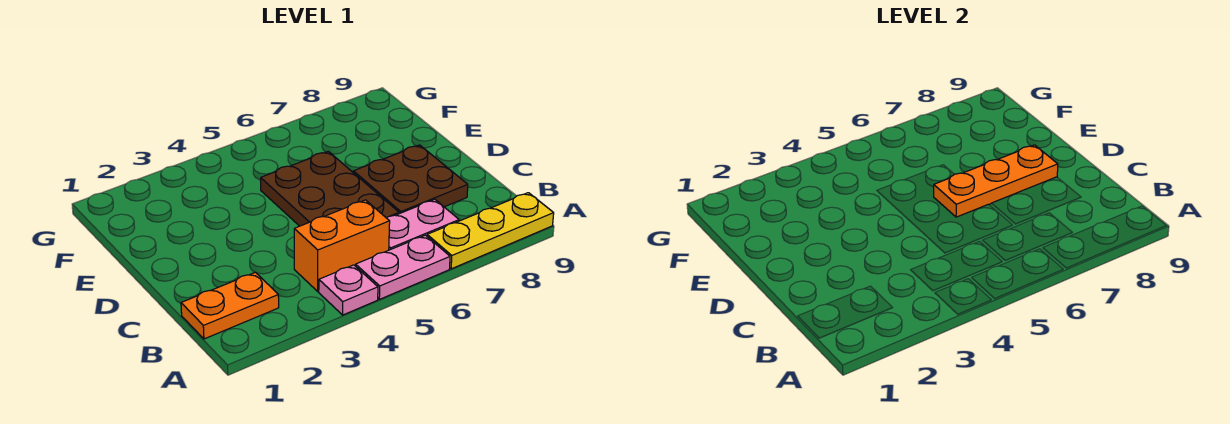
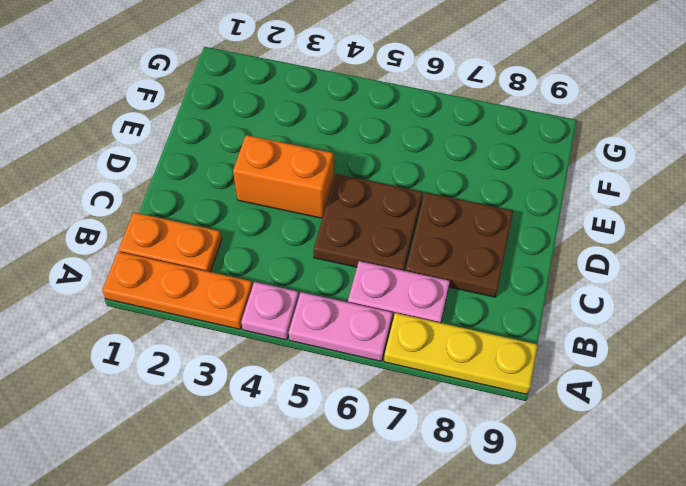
orange brick B4:B5 level 1 -> orange brick D3:D4 level 1
brown plate C5:E6 level 1 -> brown plate C5:D6 level 1
orange plate D6:D8 level 2 -> orange plate A1:A3 level 1

